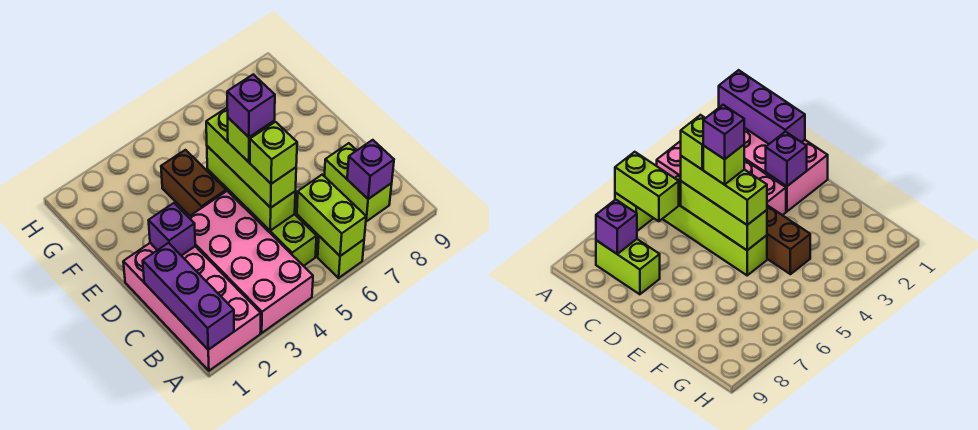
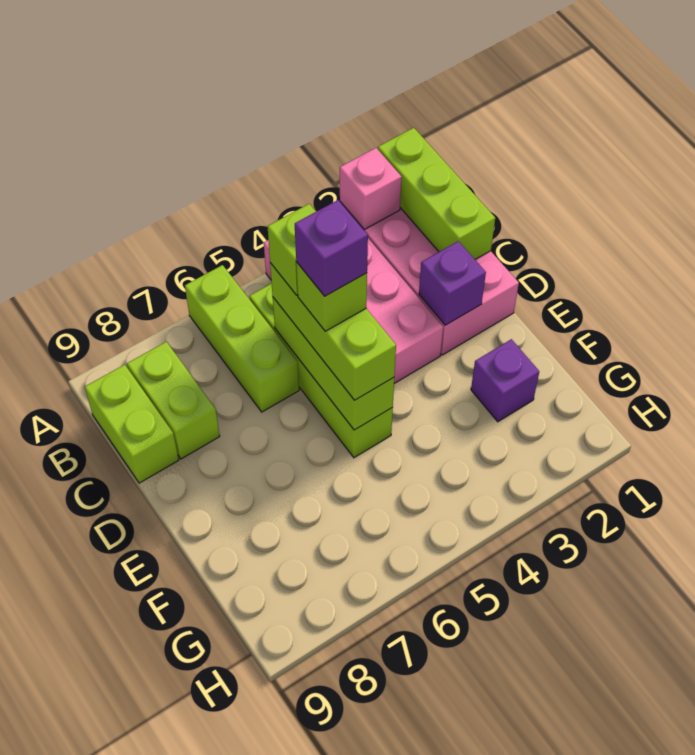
purple brick A1:C1 level 2 -> lime brick A1:C1 level 2
none -> pink brick A2 level 2
lime brick A6 level 1 -> lime brick A6:C6 level 1
lime brick A6:B6 level 2 -> lime brick B9:C9 level 1
purple brick B8 level 2 -> purple brick F2 level 1
brown brick E4:F4 level 1 -> none

